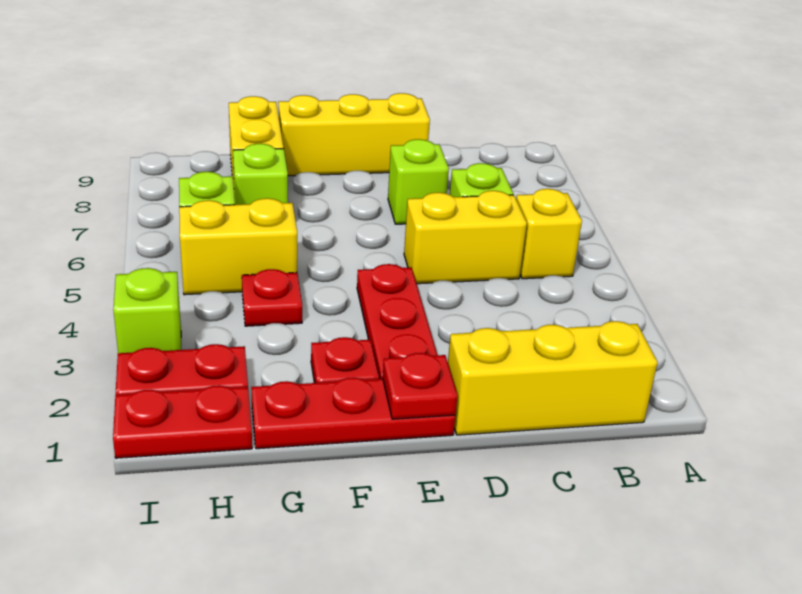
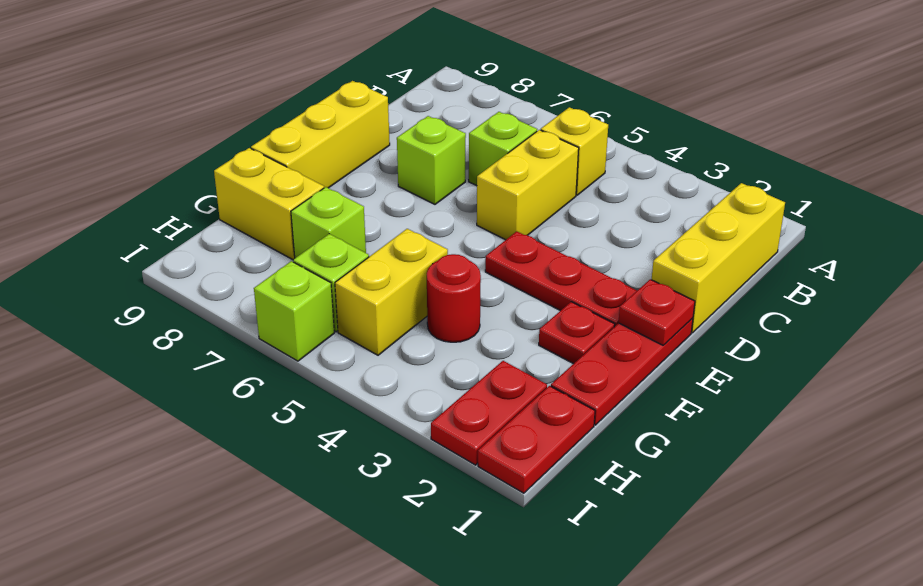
red plate G4 level 1 -> red round brick G4 level 1
lime brick I3 level 1 -> lime brick I6 level 1

